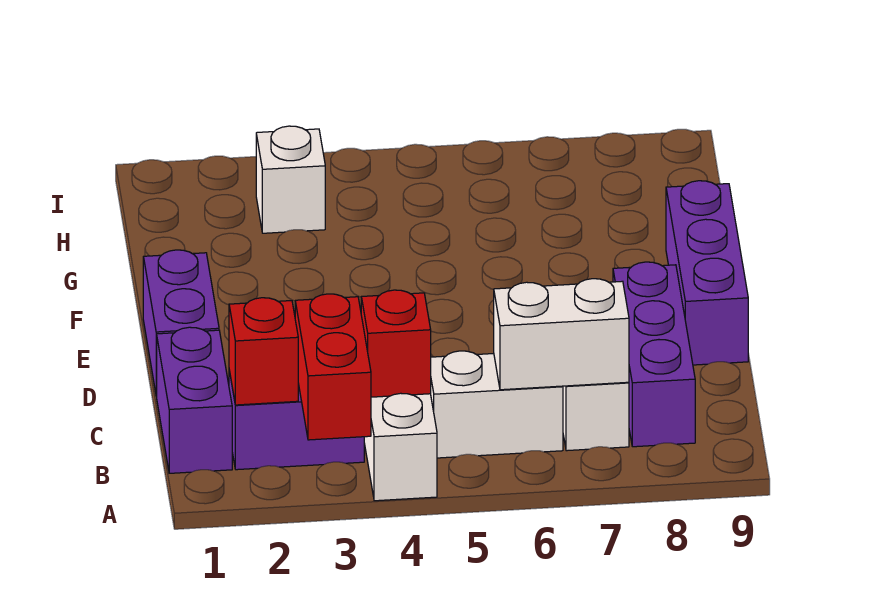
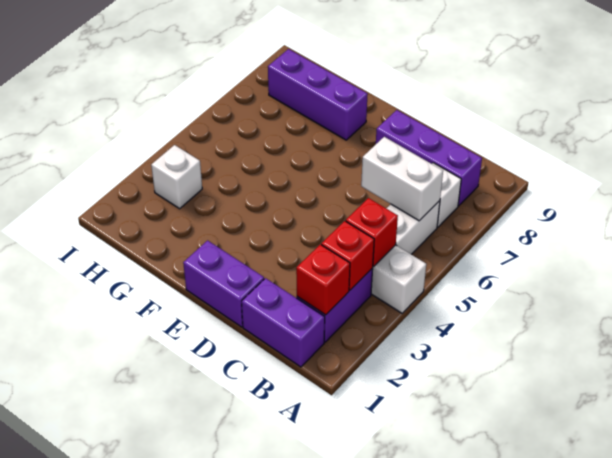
red brick A3:B3 level 2 -> red brick B3 level 2
white brick B6:B7 level 2 -> white brick B6:C6 level 2
purple brick D9:F9 level 1 -> purple brick F8:H8 level 1

